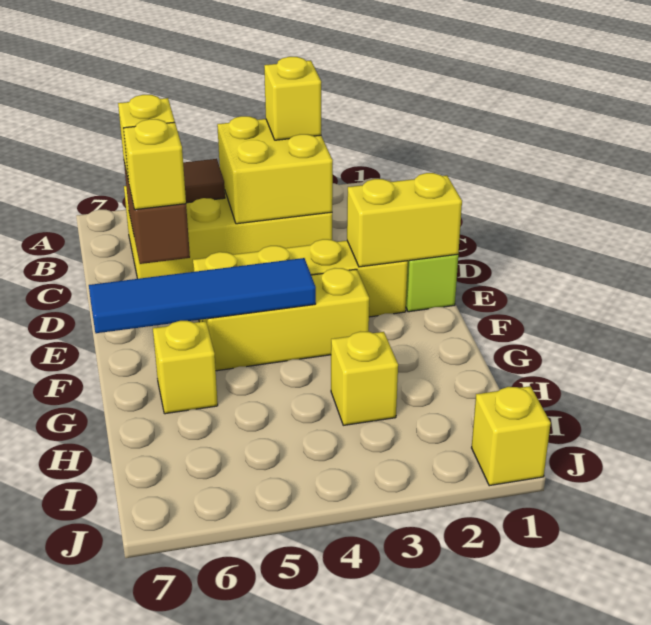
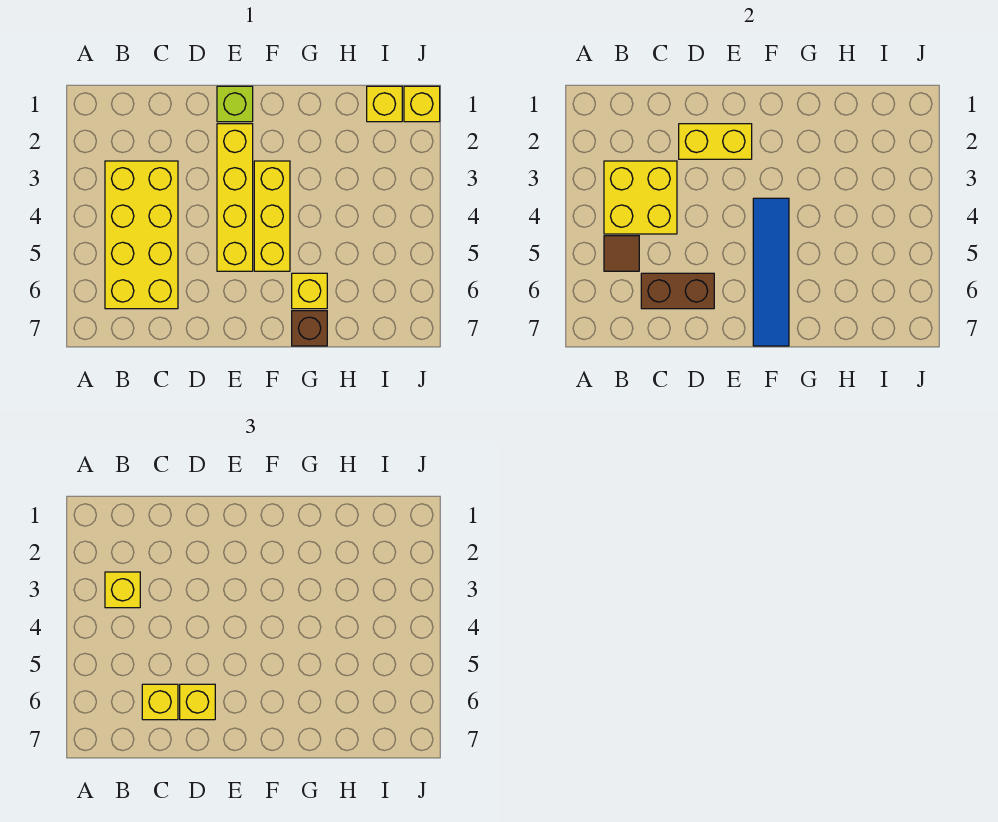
yellow brick E1:E2 level 2 -> yellow brick D2:E2 level 2
none -> brown brick G7 level 1
yellow brick H3 level 1 -> yellow brick I1 level 1

